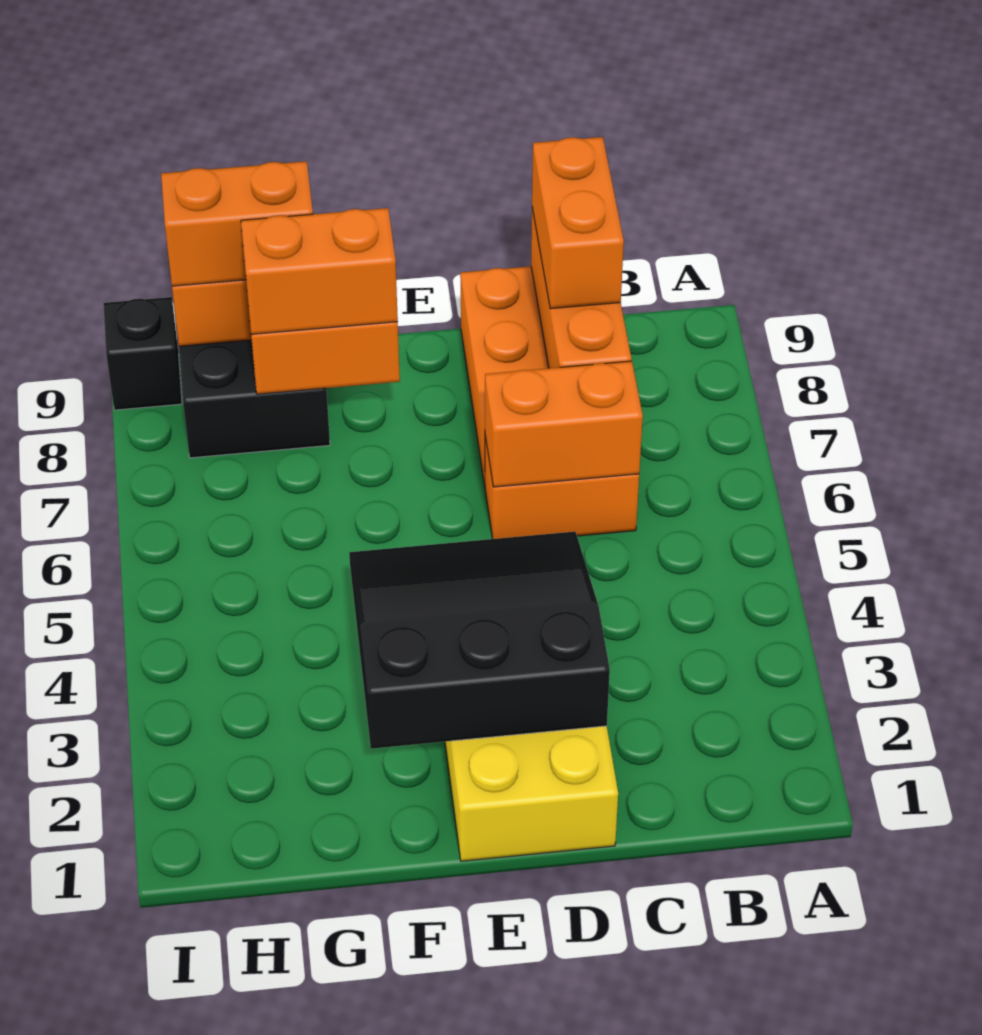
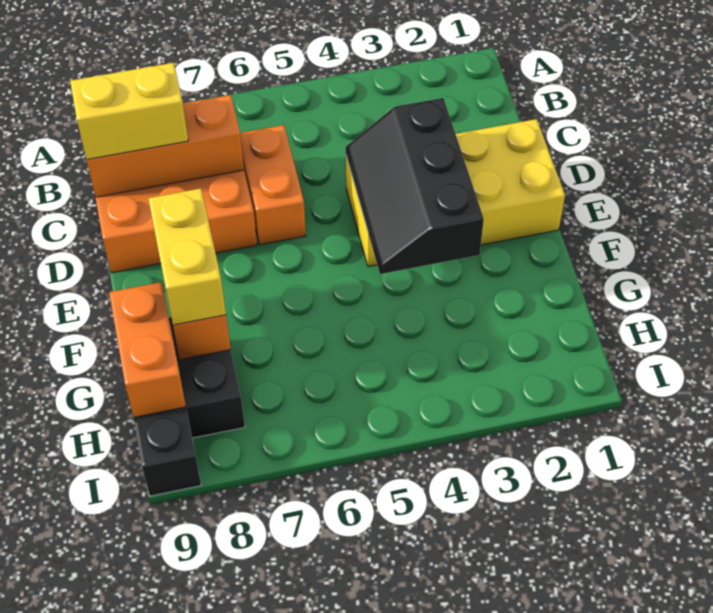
orange brick C6:D6 level 2 -> none
orange brick C8:C9 level 3 -> yellow brick C8:C9 level 3
black slope D2:F4 level 2 top 2 -> black slope D3:F4 level 2 top 3
orange brick F8:G8 level 3 -> yellow brick F8:G8 level 3
orange brick G9:H9 level 3 -> none

